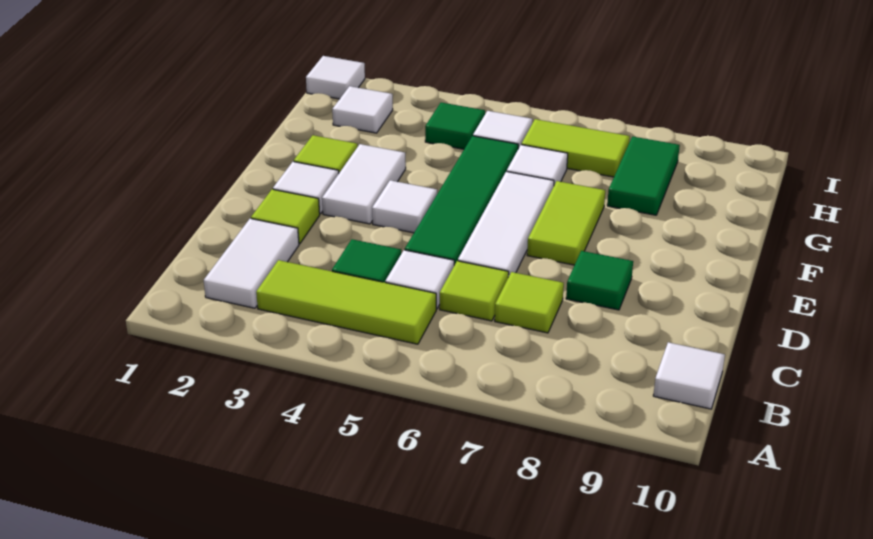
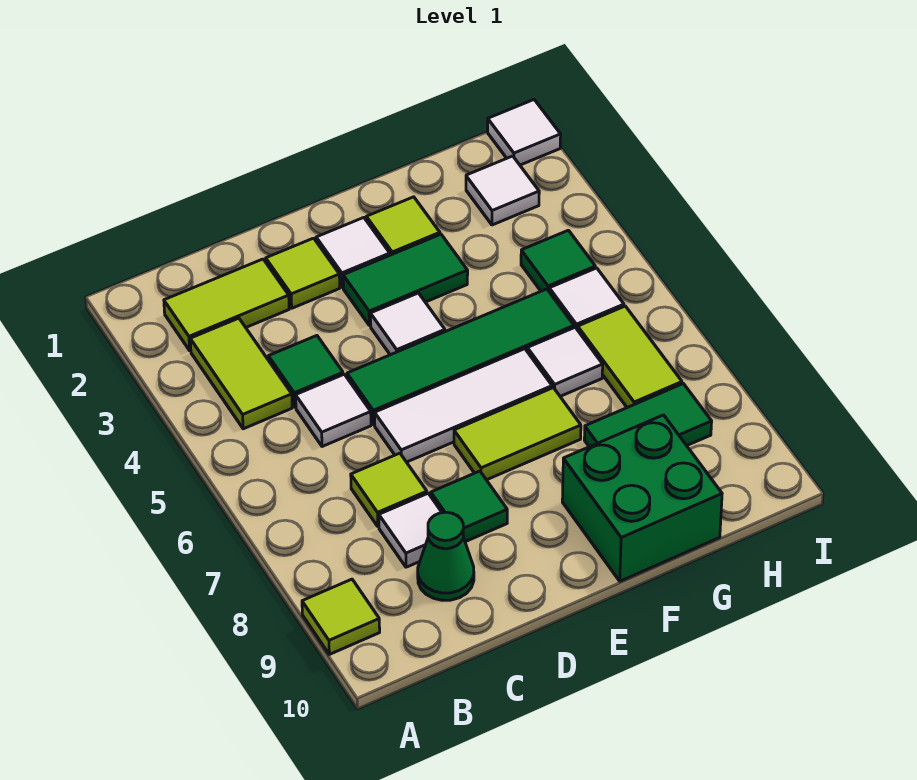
white tile B2:C2 level 1 -> lime tile B2:C2 level 1
lime tile B3:B5 level 1 -> lime tile B3:B4 level 1
white tile B10 level 1 -> white tile C8 level 1
lime tile C6 level 1 -> lime tile A9 level 1
none -> green cone C9 level 1
white tile E3:F3 level 1 -> green tile E3:F3 level 1
none -> green brick F9:G10 level 1

